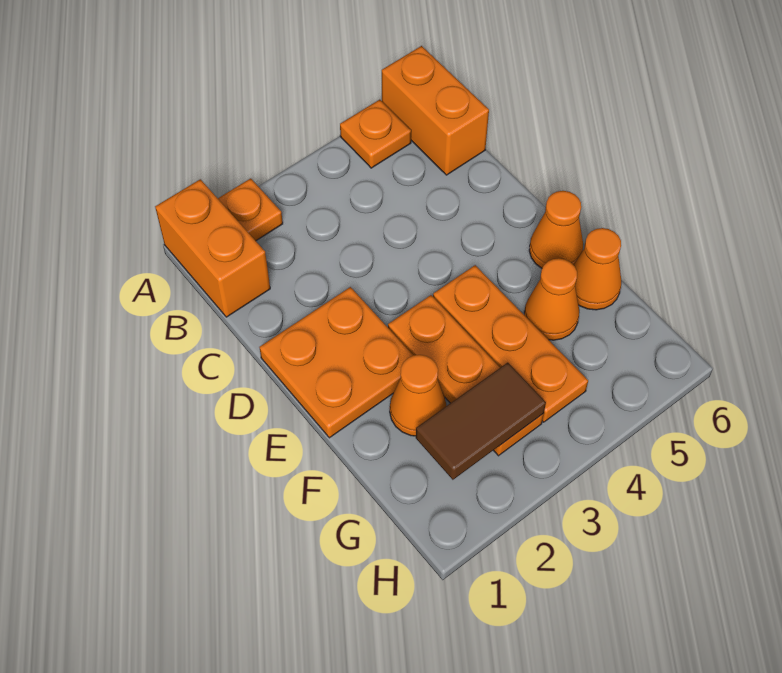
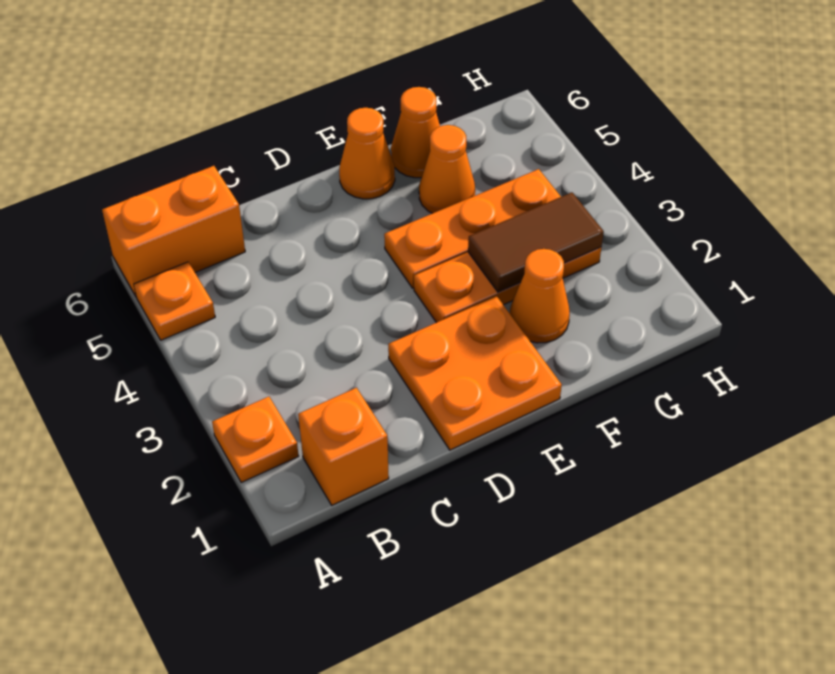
orange brick A1:B1 level 1 -> orange brick B1 level 1
brown tile G2:G3 level 2 -> brown tile F3:G3 level 2

